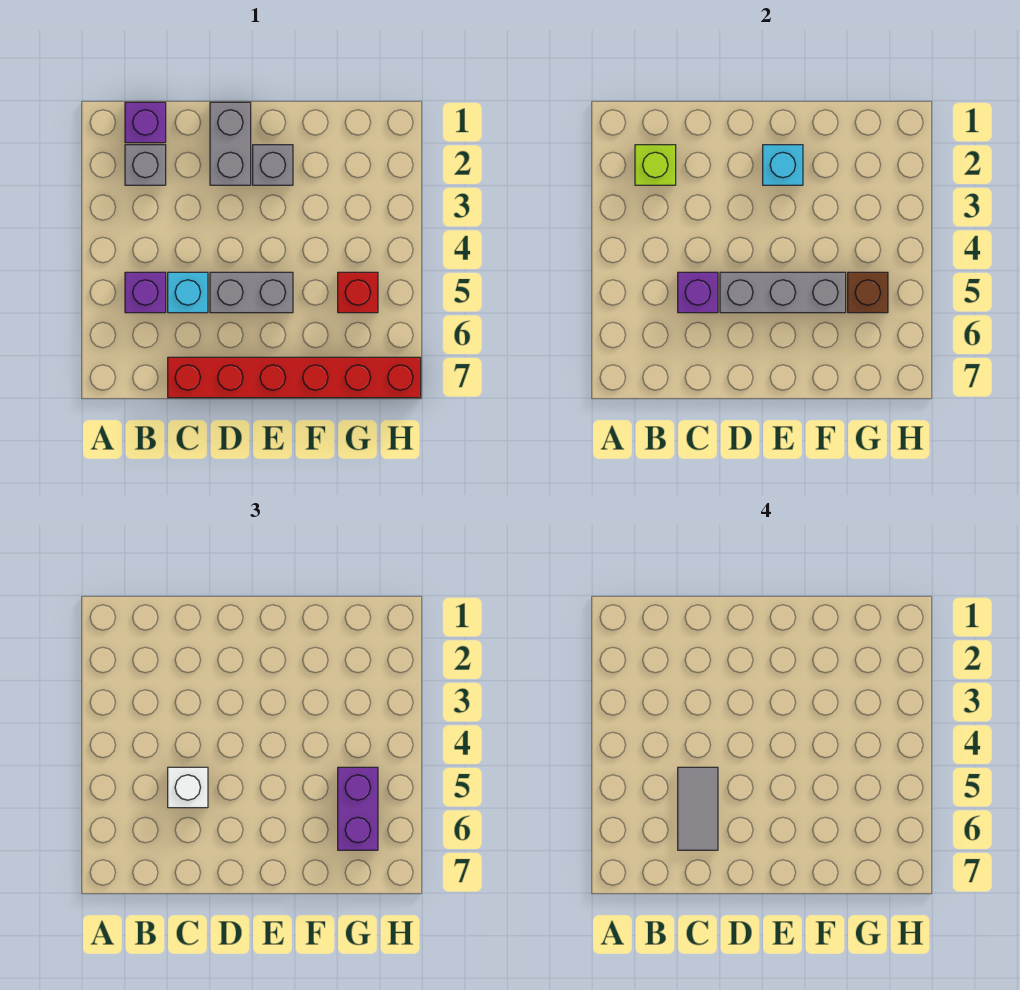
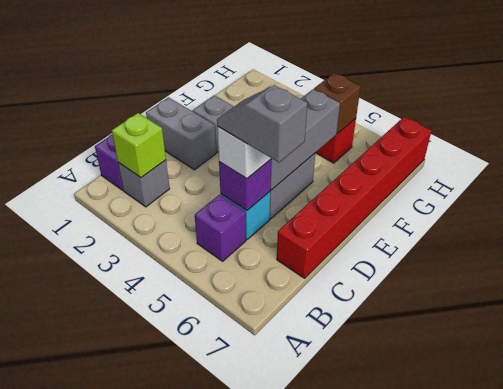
grey tile C5:C6 level 4 -> grey slope C5:C6 level 4 top 6
cyan brick E2 level 2 -> none
purple brick G5:G6 level 3 -> none

